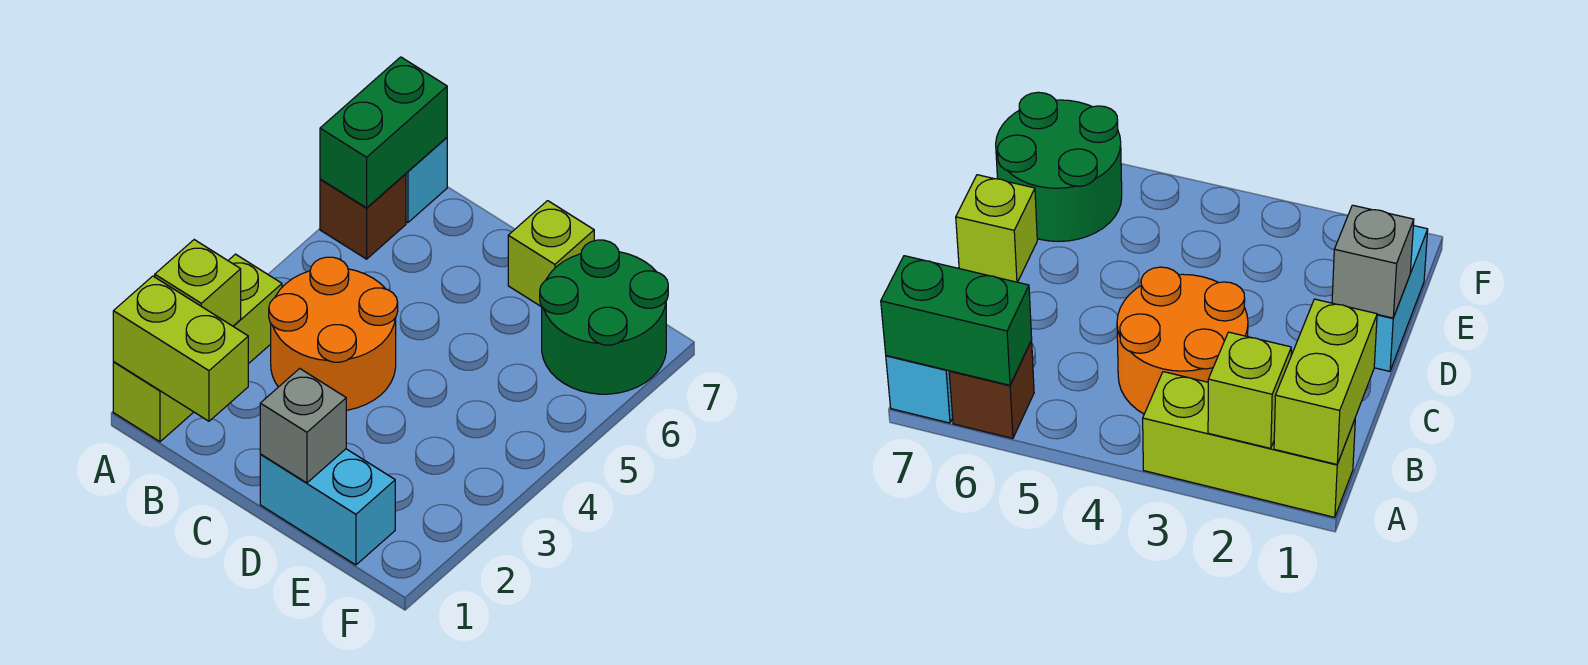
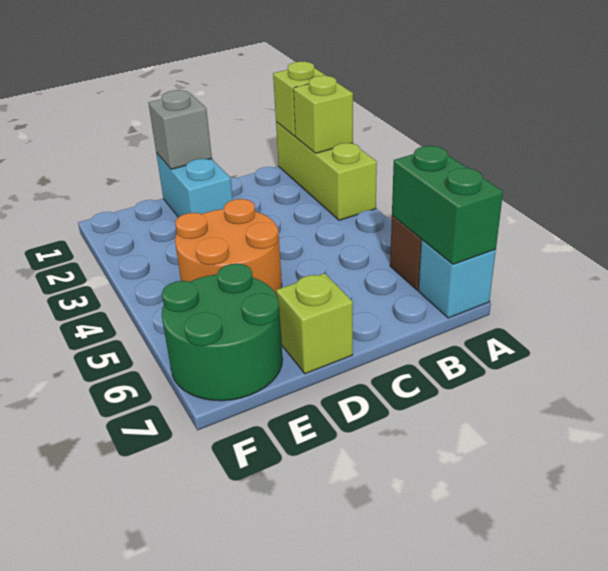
lime brick A1:B1 level 2 -> lime brick A1 level 2
orange round brick B3:C4 level 1 -> orange round brick D4:E5 level 1
cyan brick D1:E1 level 1 -> cyan brick D1:D2 level 1

